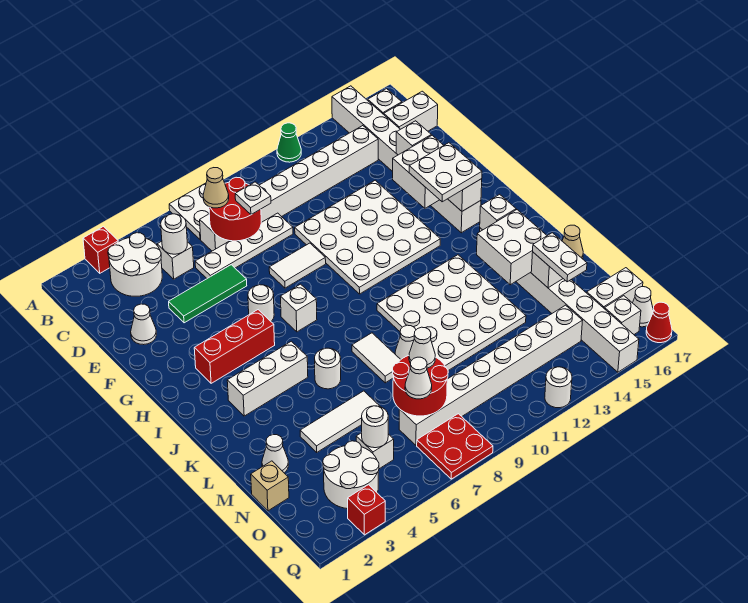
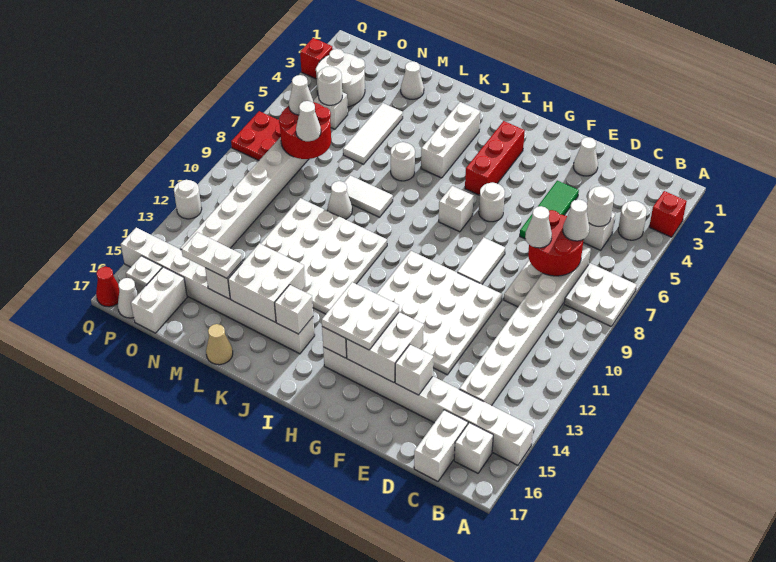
green cone A12 level 1 -> none
white round brick B3:C4 level 1 -> white round brick B4 level 1
tan cone C7 level 3 -> white cone C7 level 3
white plate D8 level 3 -> white cone D8 level 3
tan brick N1 level 1 -> none

